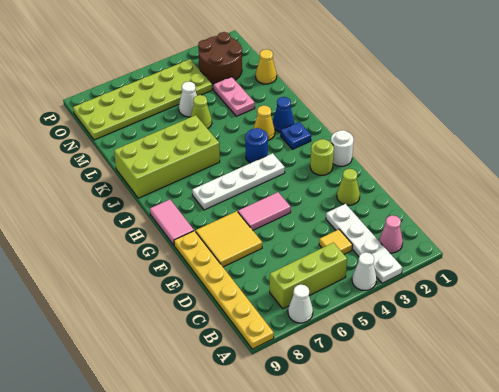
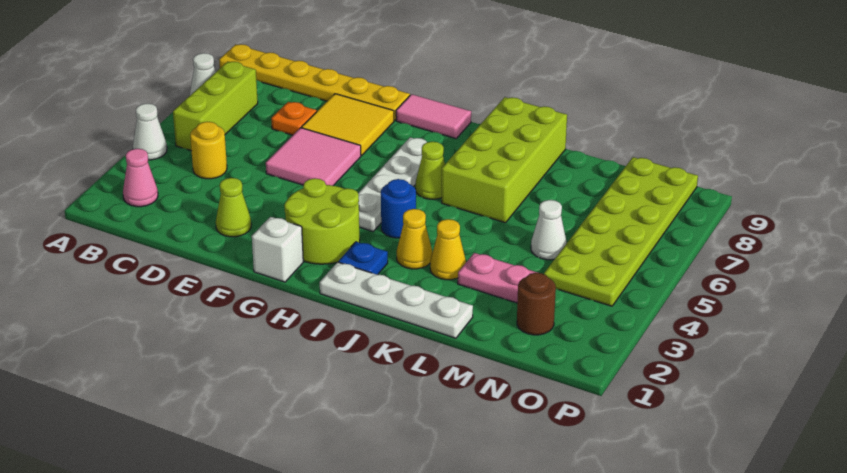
white plate A3:D3 level 1 -> white plate I1:L1 level 1
yellow tile C4 level 1 -> yellow round brick C4 level 1
none -> orange plate D7 level 1
pink tile F5:F6 level 1 -> pink tile E5:F6 level 1
white round brick G1 level 1 -> white brick G1 level 1
lime round brick G2 level 1 -> lime round brick G2:H3 level 1
blue cone J2 level 1 -> none
lime cone L5 level 1 -> lime cone I6 level 1
yellow cone M1 level 1 -> yellow cone K3 level 1
brown round brick N2:O3 level 1 -> brown round brick N2 level 1

